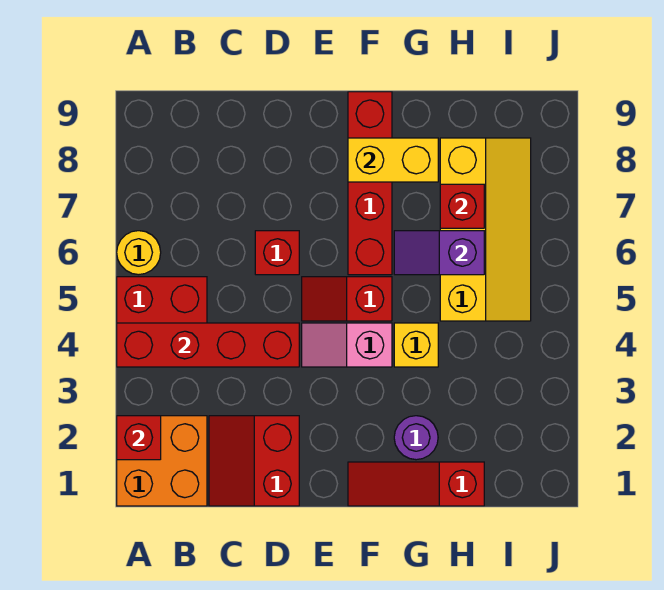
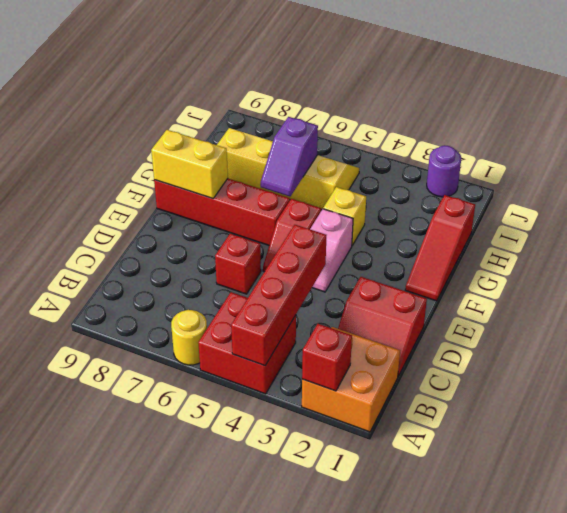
yellow brick F8:G8 level 2 -> yellow brick F8:F9 level 2
purple round brick G2 level 1 -> purple round brick J2 level 1
red brick H7 level 2 -> none

